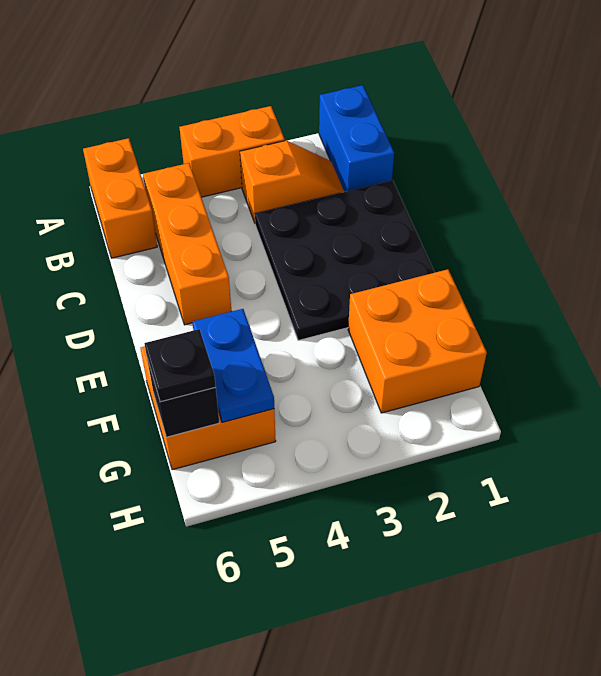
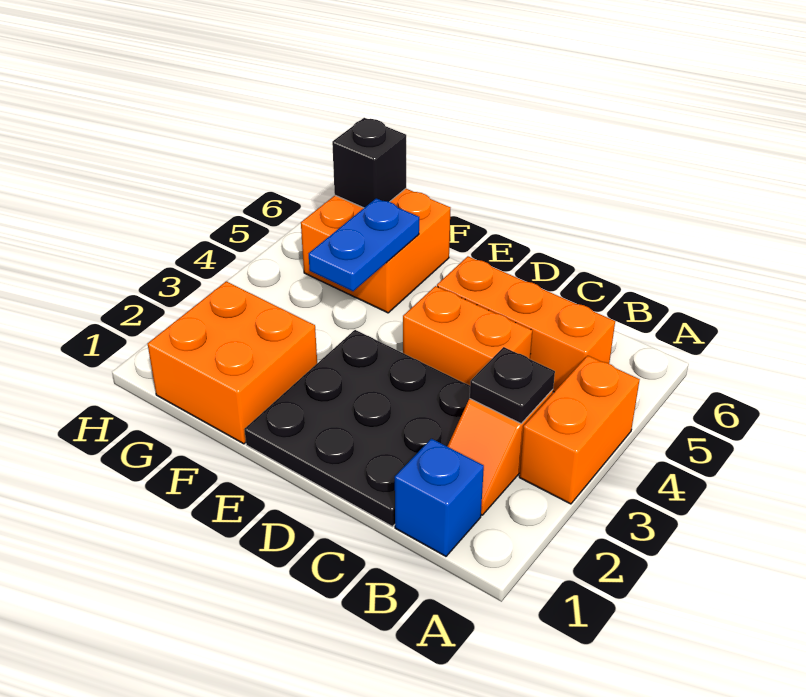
blue brick A1:B1 level 1 -> blue brick B1 level 1
orange brick A6:B6 level 1 -> orange brick C4:D4 level 1
blue plate F5:G5 level 2 -> blue plate F4:F5 level 2
black plate G6 level 3 -> black plate B3 level 2

